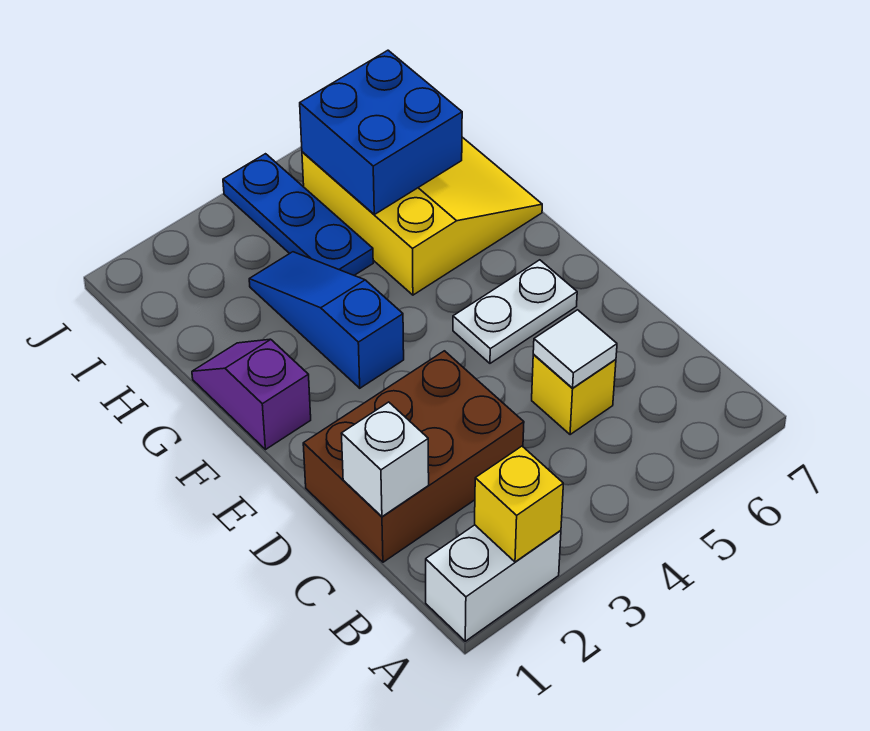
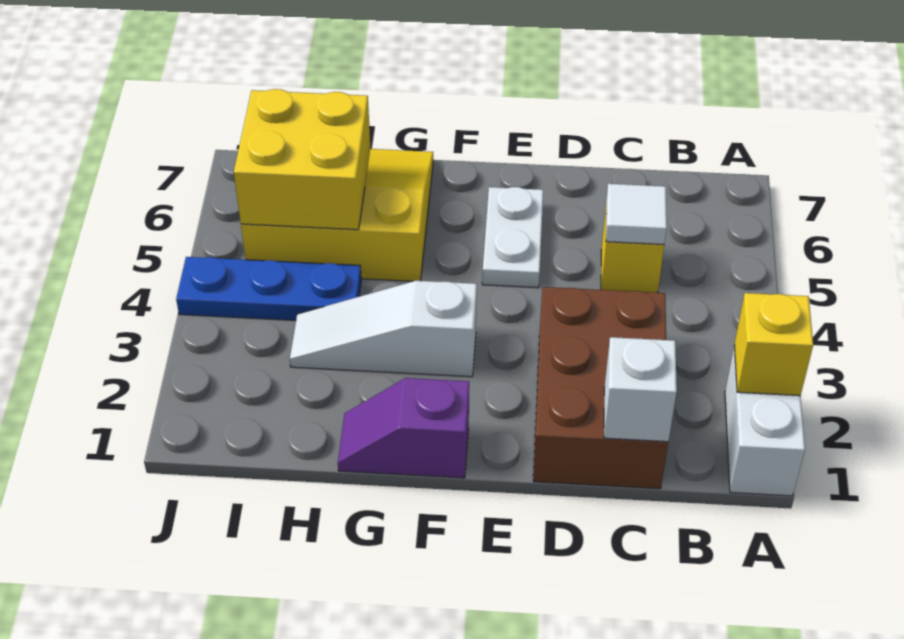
blue slope F3:H3 level 1 top F -> white slope F3:H3 level 1 top F
blue brick H5:I6 level 2 -> yellow brick H5:I6 level 2

